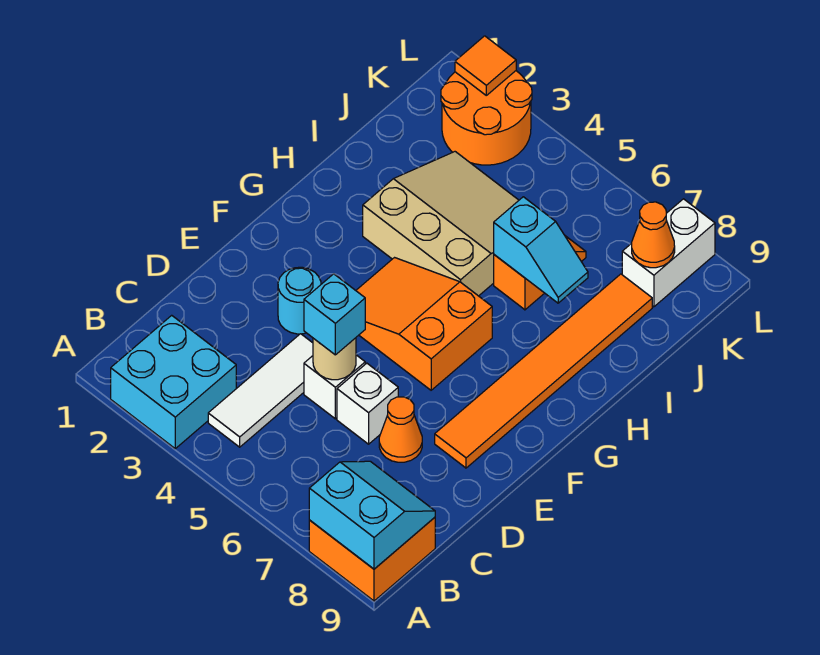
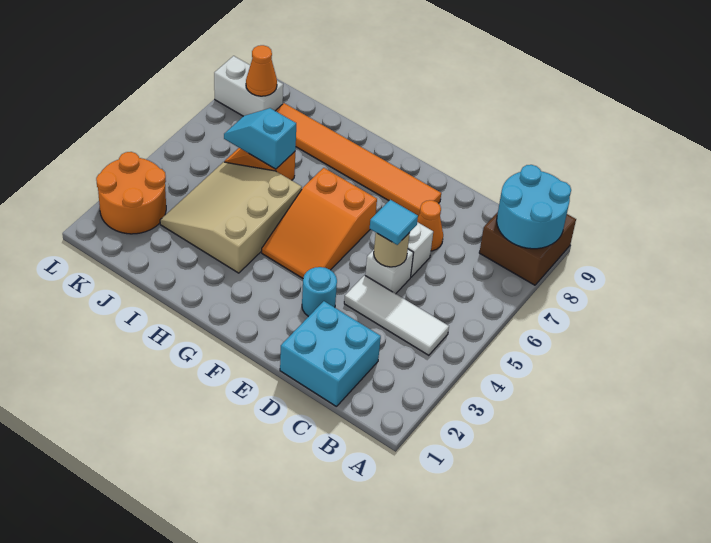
cyan brick A2:B3 level 1 -> cyan brick C1:D2 level 1
orange brick A8:B9 level 1 -> brown brick A8:B9 level 1
cyan slope A8:B9 level 2 top A -> cyan round brick A8:B9 level 2
cyan brick D5 level 3 -> cyan tile D5 level 3
cyan slope I6:I7 level 2 top 6 -> cyan slope I6:J6 level 2 top I
orange tile L2 level 2 -> none

